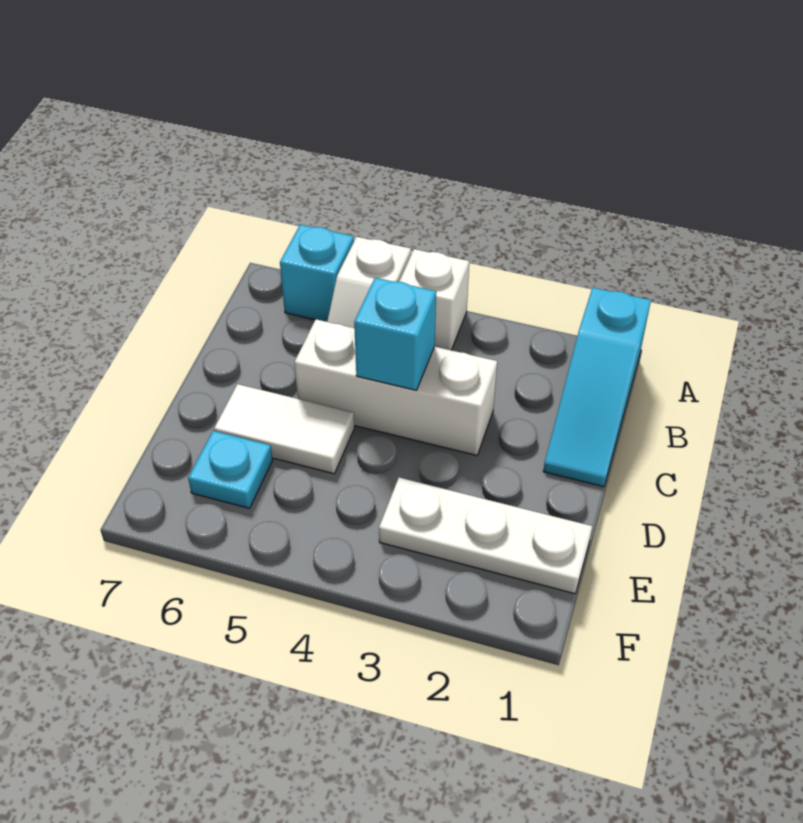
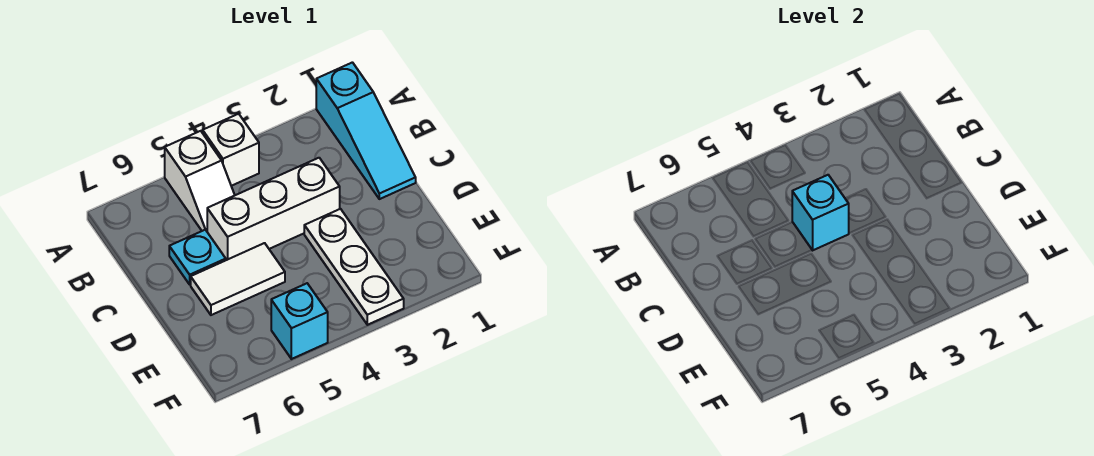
cyan brick A6 level 1 -> cyan brick F5 level 1
white plate E1:E3 level 1 -> white plate D3:F3 level 1
cyan plate E6 level 1 -> cyan plate C6 level 1

